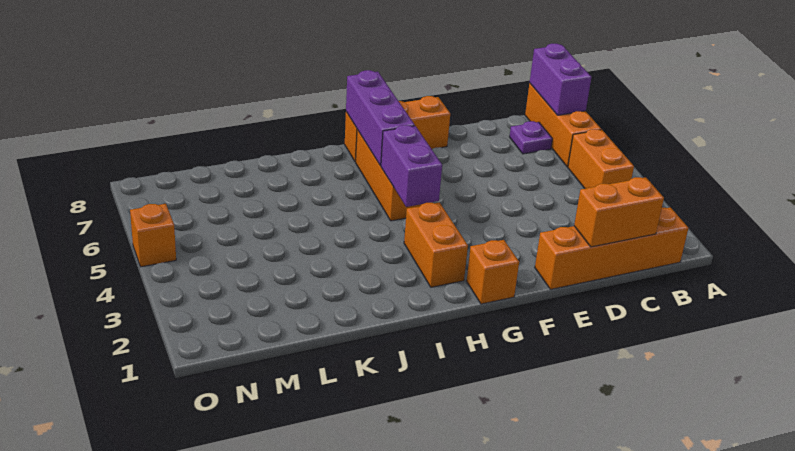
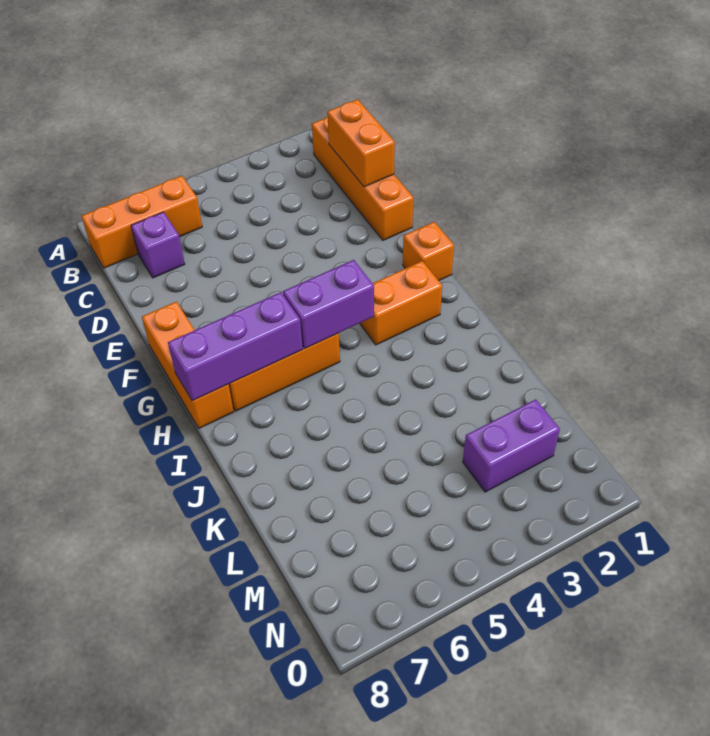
orange brick B4:B5 level 1 -> none
purple brick B7:B8 level 2 -> purple brick M2:M3 level 1
purple plate C7 level 1 -> purple brick C7 level 1
orange brick O5 level 1 -> none

